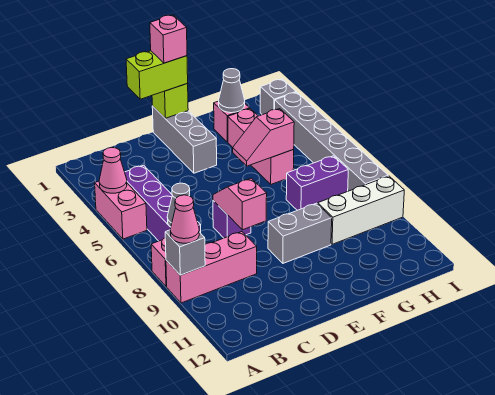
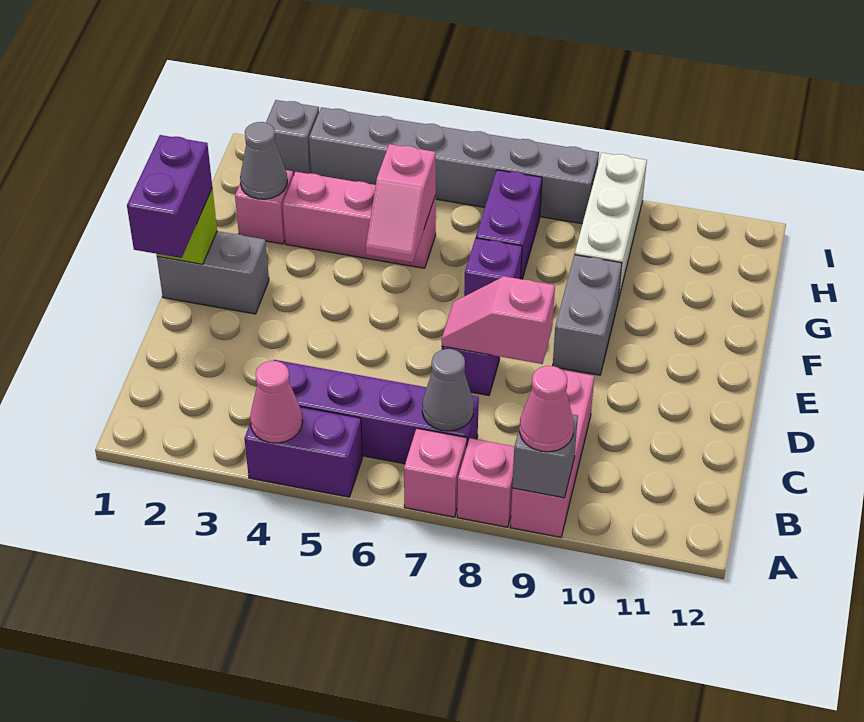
pink brick A4:A5 level 1 -> purple brick A4:A5 level 1
lime brick D1:E1 level 3 -> purple brick D1:E1 level 3
grey brick E1:E3 level 1 -> grey brick E1:E2 level 1
pink brick E1 level 4 -> pink brick A7 level 1
none -> purple brick F7 level 1

